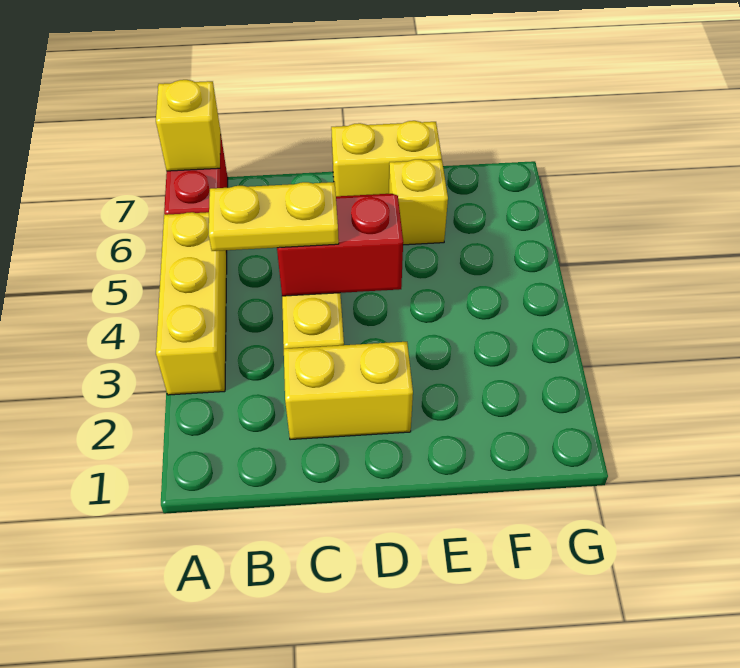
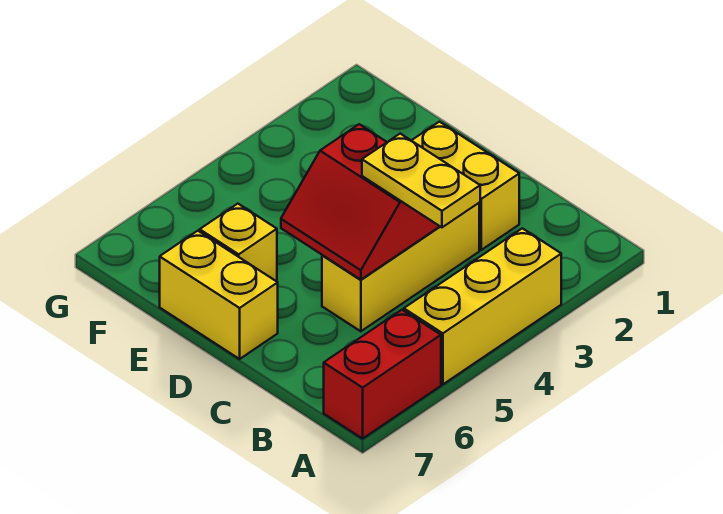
yellow brick A7 level 2 -> none

